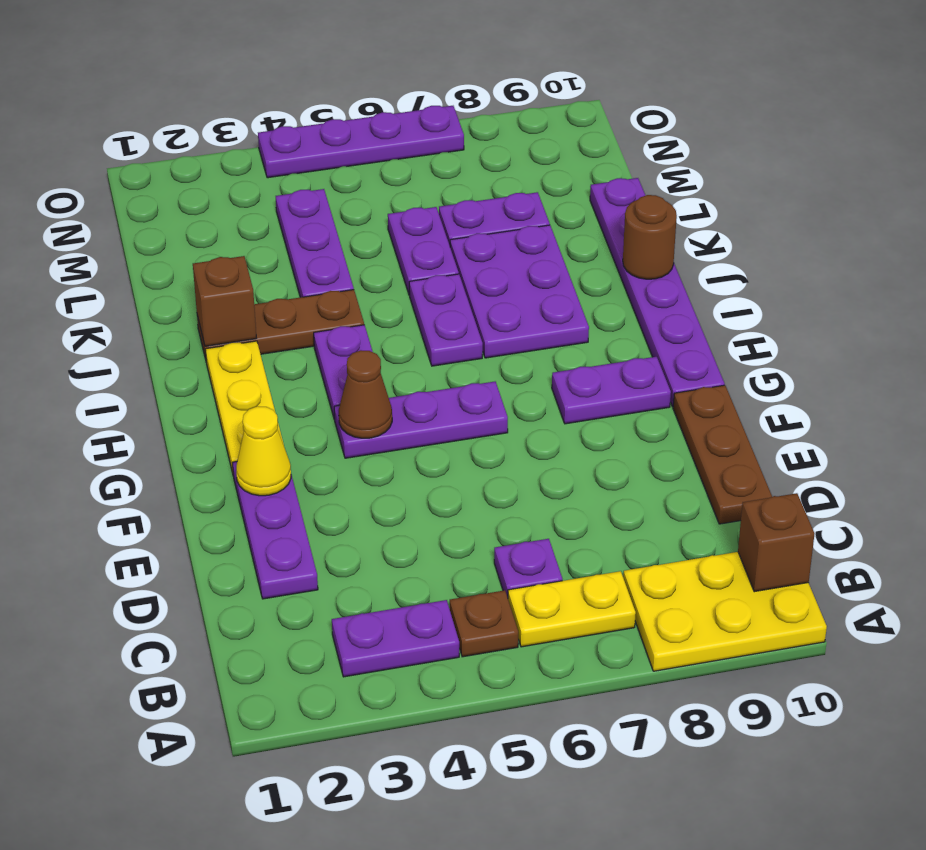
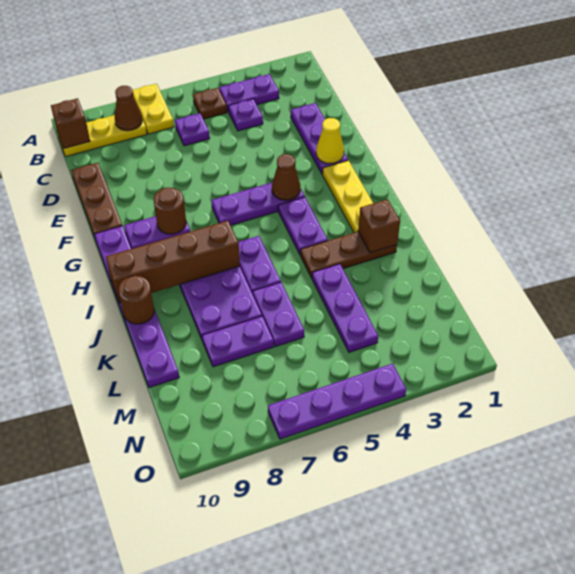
yellow plate A8:B10 level 1 -> yellow plate B8:B10 level 1
yellow plate B6:B7 level 1 -> yellow plate A7:B7 level 1
none -> brown cone B8 level 2
none -> purple plate C4 level 1
none -> brown round brick G8 level 2
none -> brown brick I7:I10 level 2

